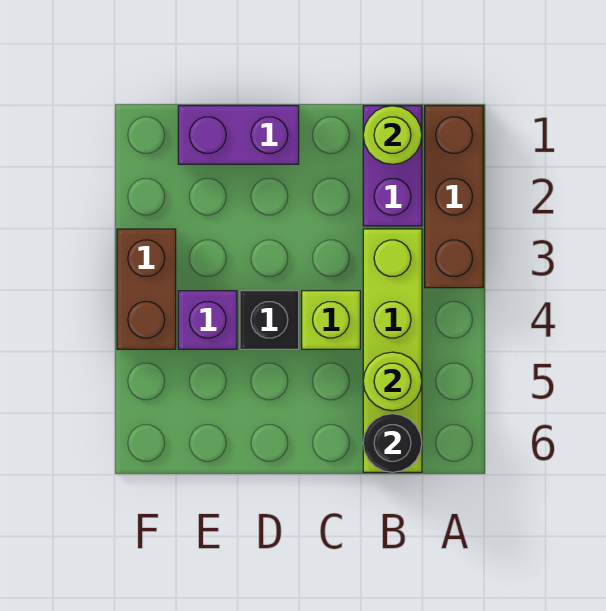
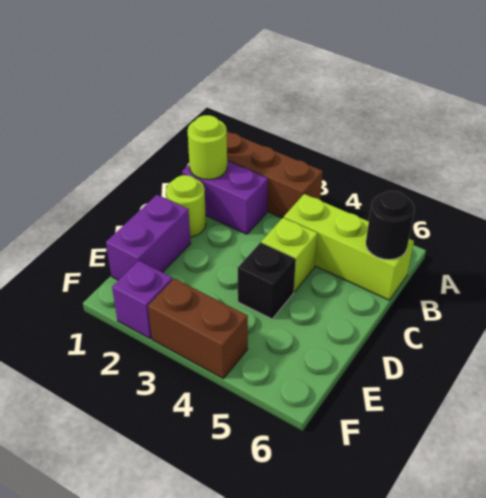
lime brick B3:B6 level 1 -> lime brick B4:B6 level 1
lime round brick B5 level 2 -> lime round brick C1 level 1
purple brick E4 level 1 -> purple brick F2 level 1

